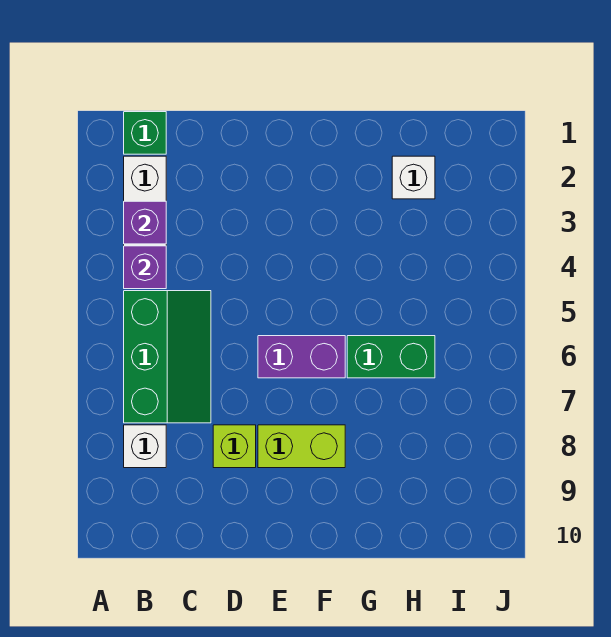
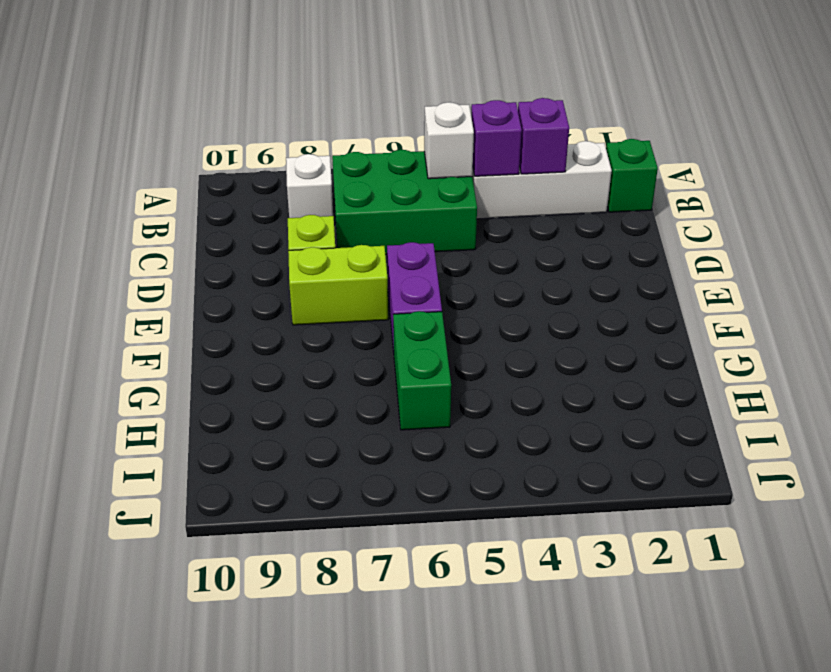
green slope B5:C7 level 1 top B -> green brick B5:C7 level 1
lime brick E8:F8 level 1 -> lime brick E7:E8 level 1
white brick H2 level 1 -> white brick B5 level 2

